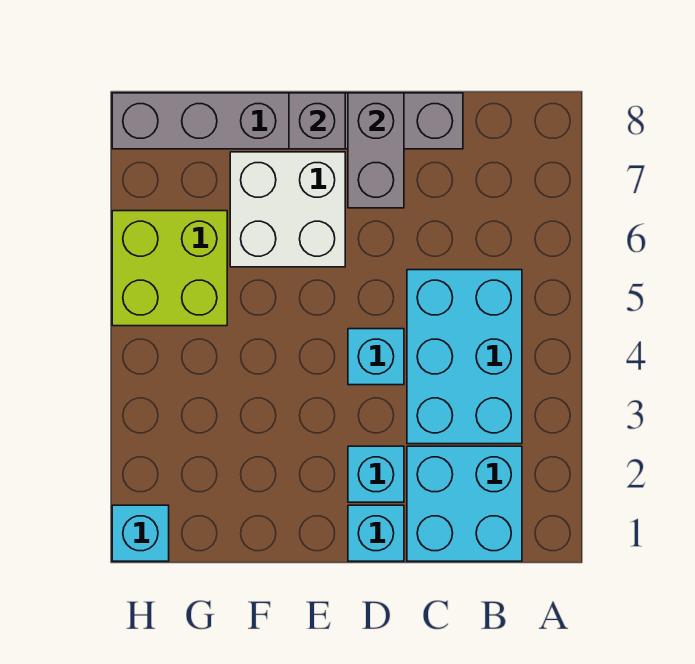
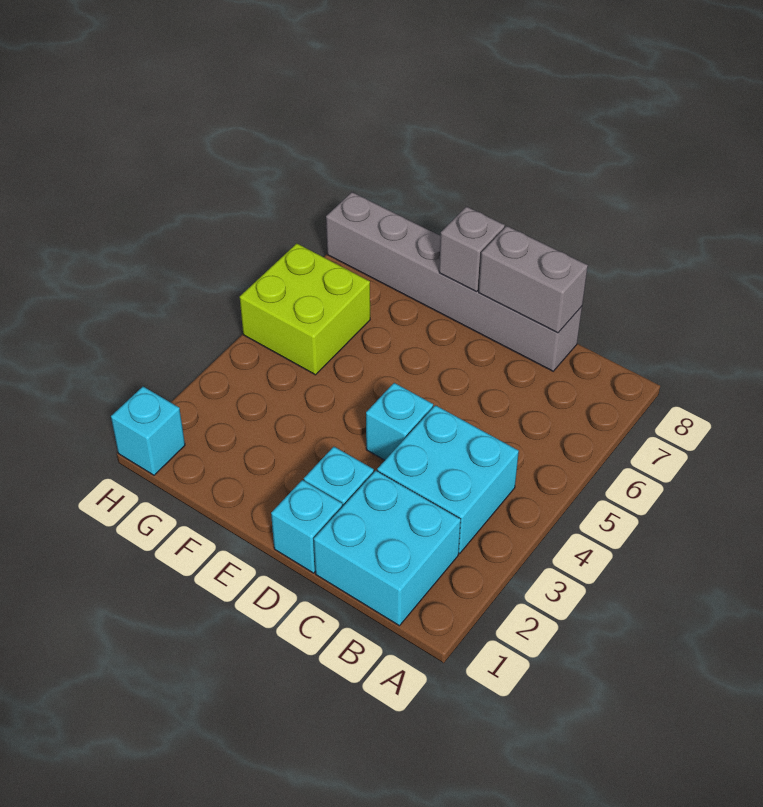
cyan brick B3:C5 level 1 -> cyan brick B3:C4 level 1
grey brick D7:D8 level 2 -> grey brick C8:D8 level 2
white brick E6:F7 level 1 -> none

